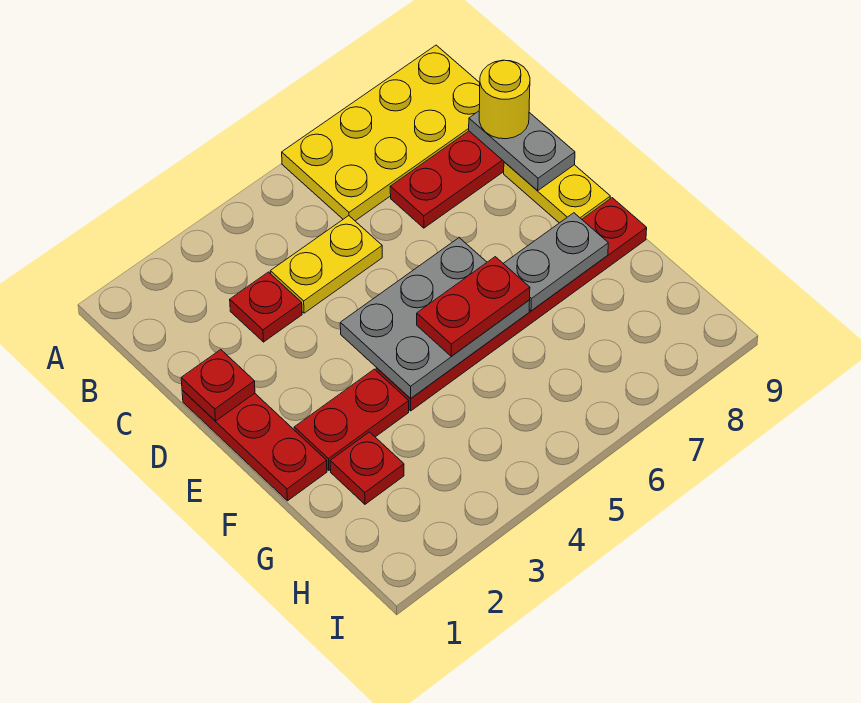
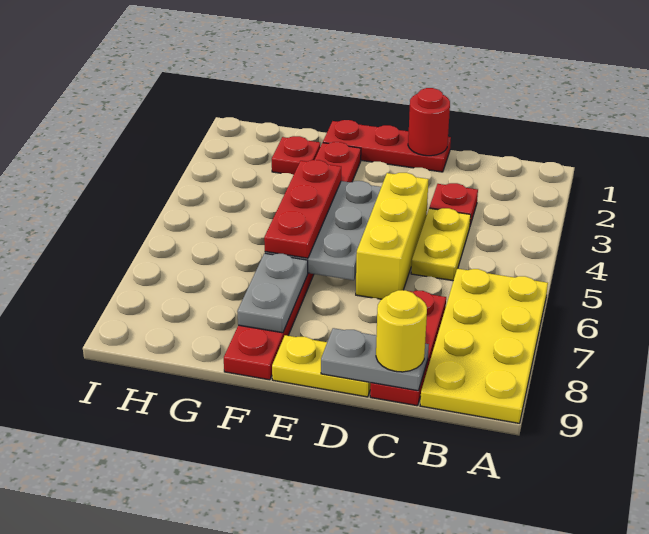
red plate D1 level 2 -> red round brick D1 level 2
none -> yellow brick D4:D6 level 1
red plate F5:F6 level 3 -> red plate F4:F6 level 3

